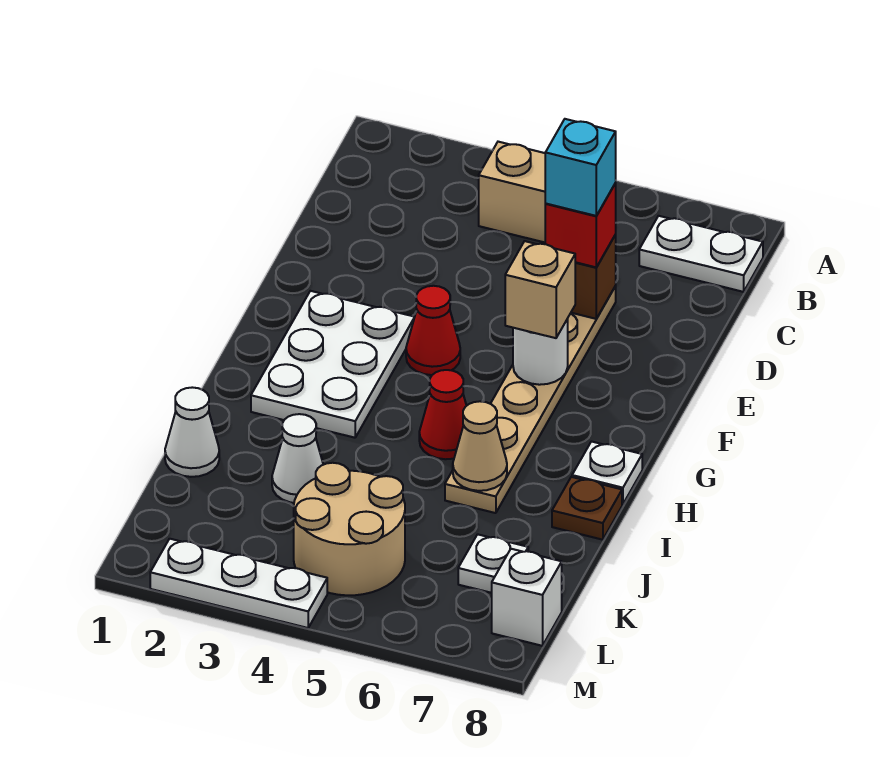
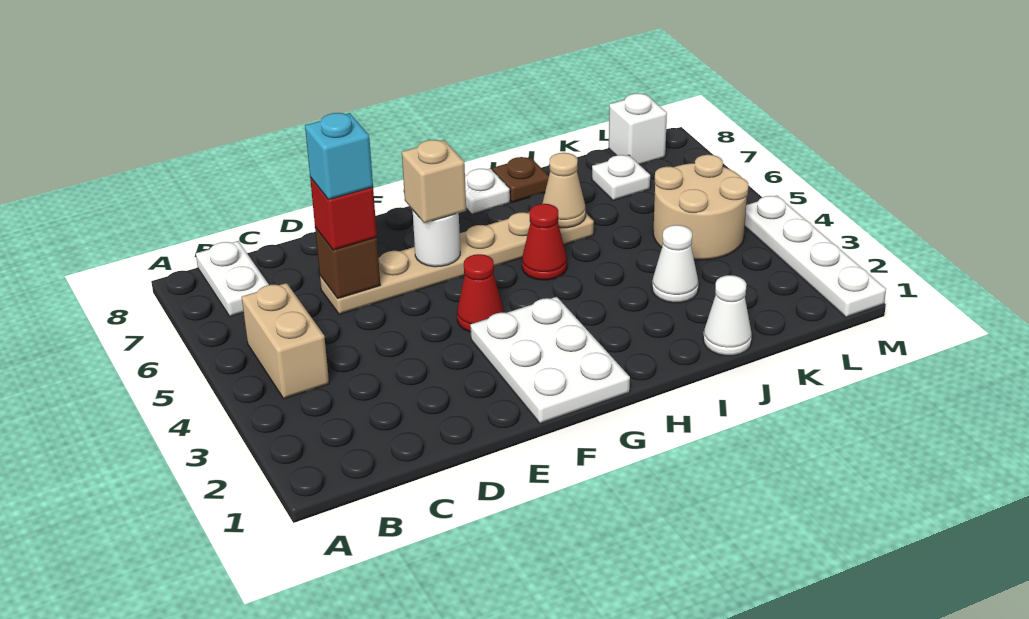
white plate F2:H3 level 1 -> white plate F1:G3 level 1
white plate M2:M4 level 1 -> white plate M1:M4 level 1

